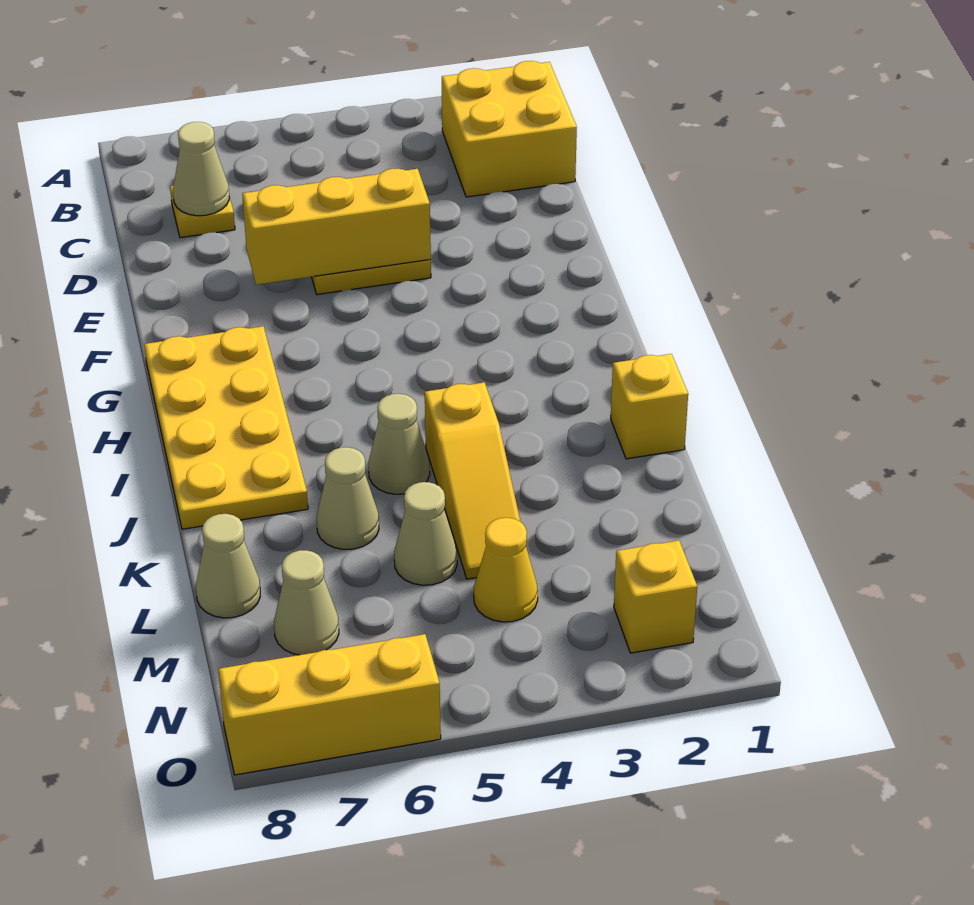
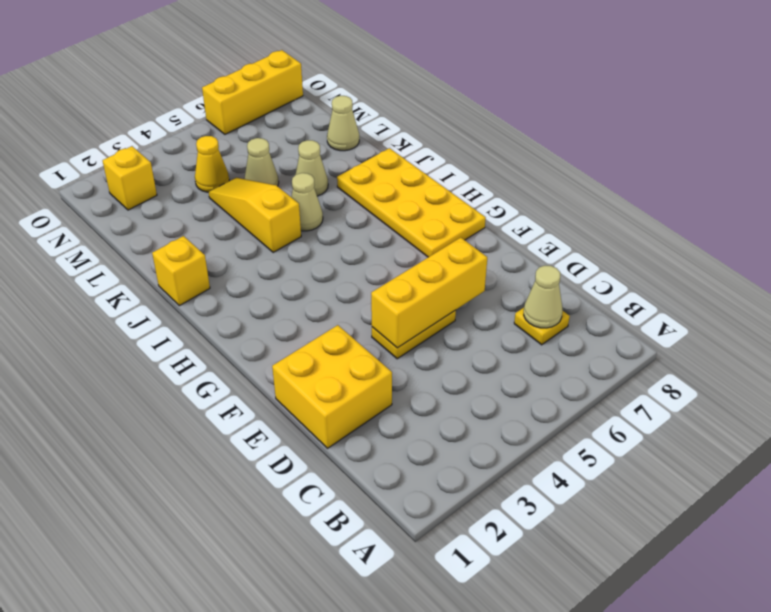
yellow brick B1:C2 level 1 -> yellow brick D1:E2 level 1
tan cone M7 level 1 -> none

